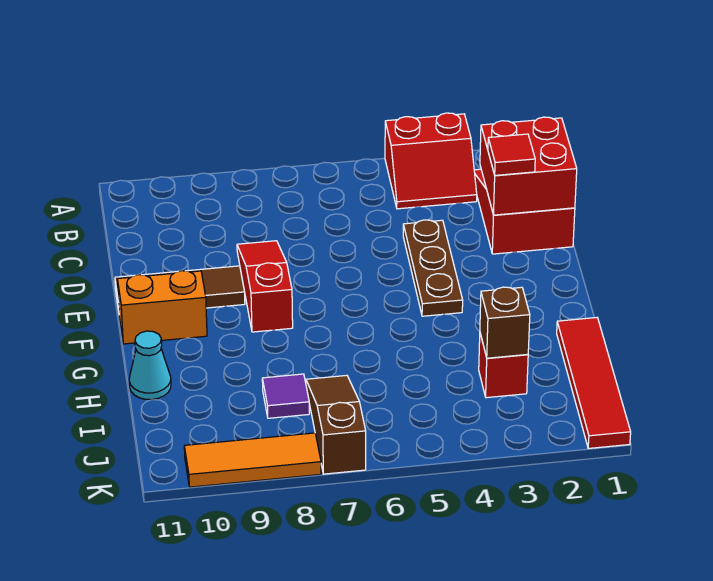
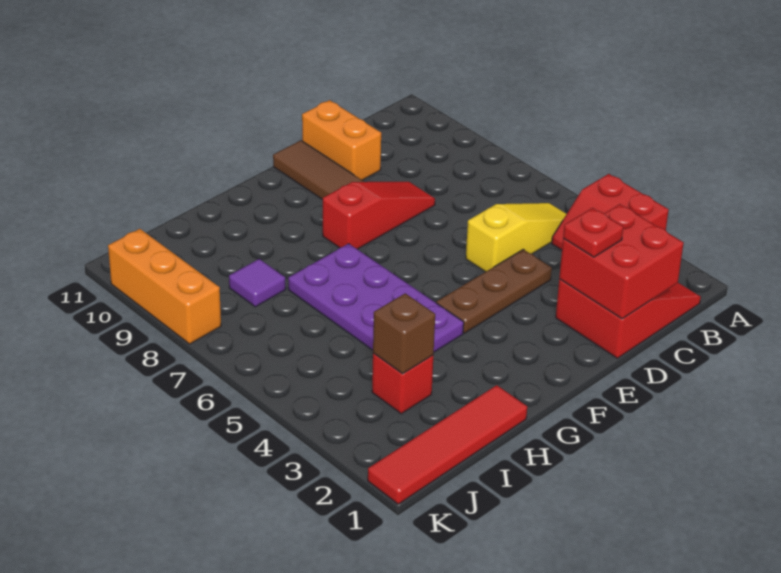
none -> yellow slope B5:D5 level 1 top D
red tile D2 level 3 -> red plate D2 level 3
orange brick F10:F11 level 1 -> orange brick D10:D11 level 1
none -> purple plate G4:H7 level 1
cyan cone H11 level 1 -> none
brown slope I7:K7 level 1 top K -> none
orange tile K8:K10 level 1 -> orange brick K8:K10 level 1

